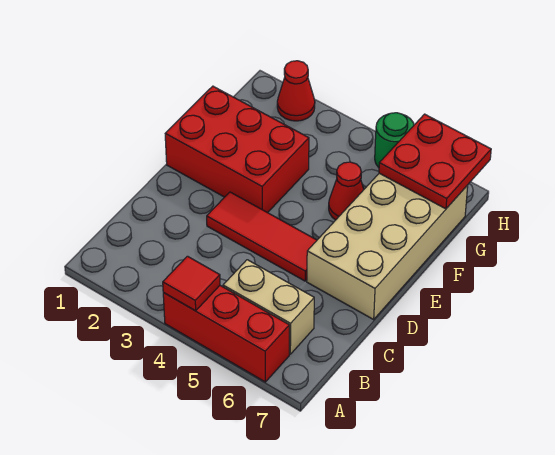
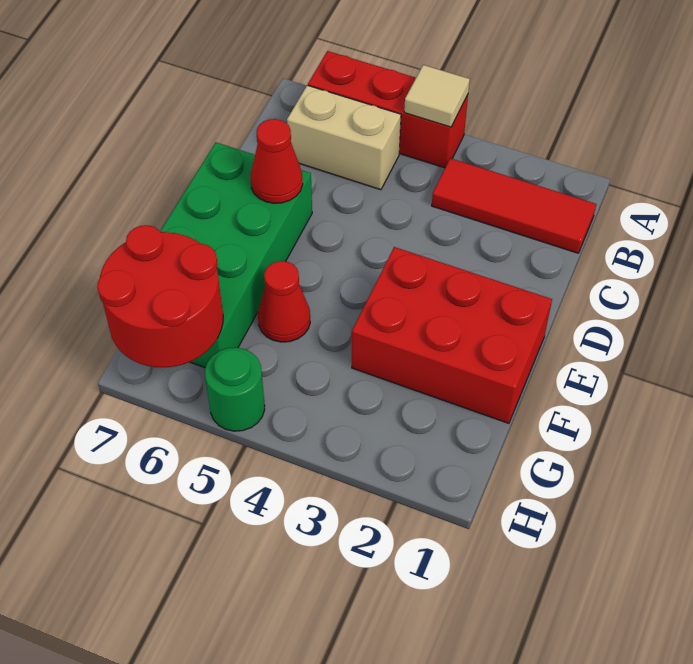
red tile A4 level 2 -> tan tile A4 level 2
red tile D3:D5 level 1 -> red tile B1:B3 level 1
tan brick D6:G7 level 1 -> green brick D6:G7 level 1
red plate G6:H7 level 2 -> red round brick G6:H7 level 2
red cone H2 level 1 -> red cone D6 level 2

